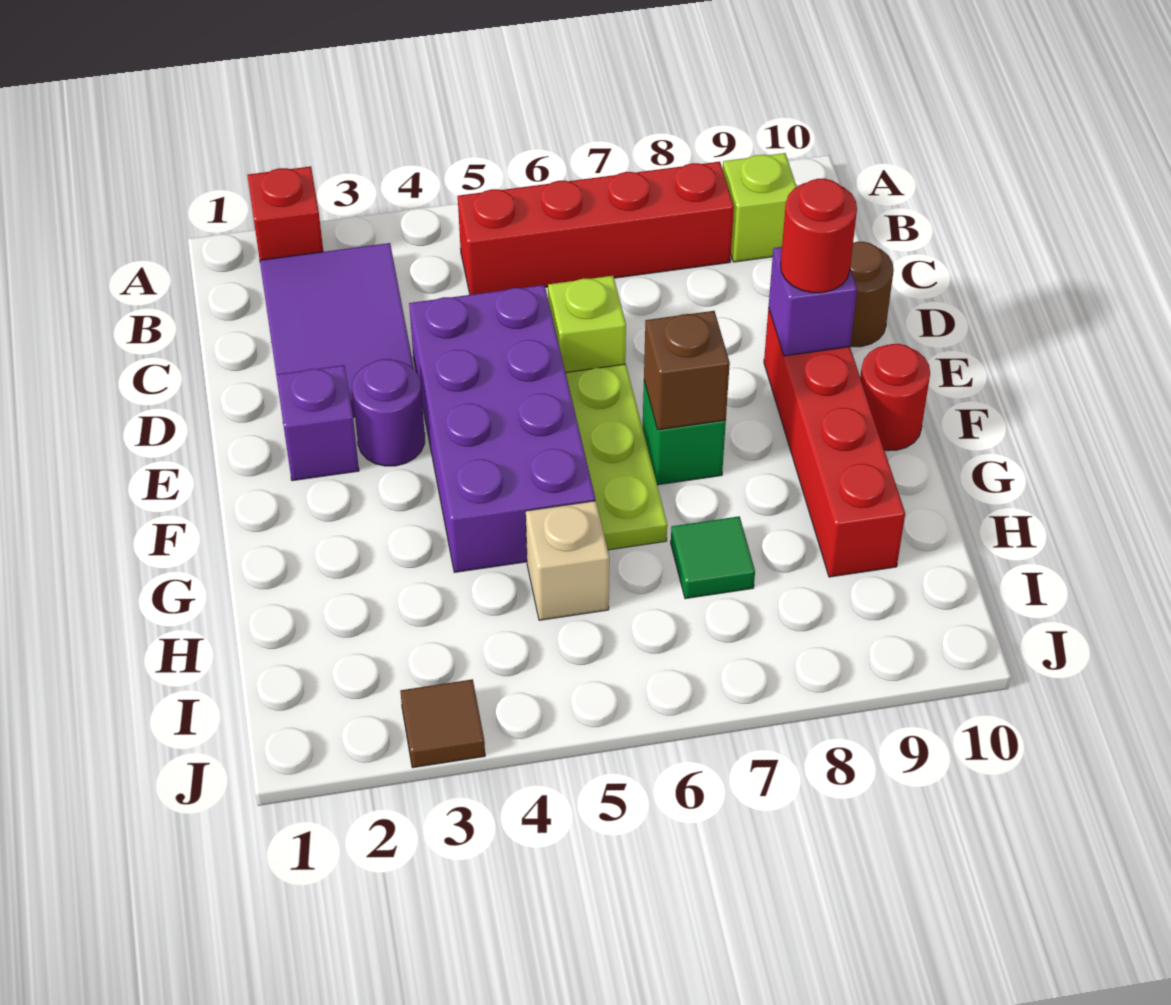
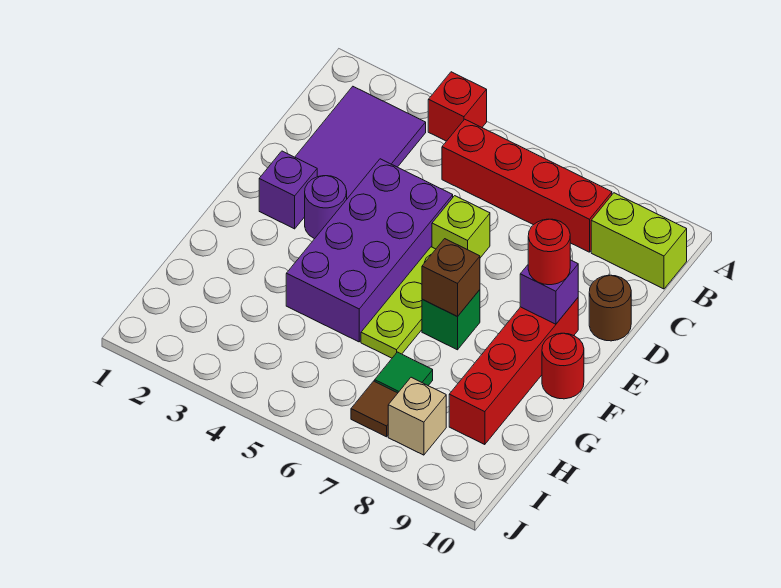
red brick A2 level 1 -> red brick A4 level 1
lime brick B9 level 1 -> lime brick B9:B10 level 1
tan brick H5 level 1 -> tan brick I8 level 1
brown tile J3 level 1 -> brown tile I7 level 1

